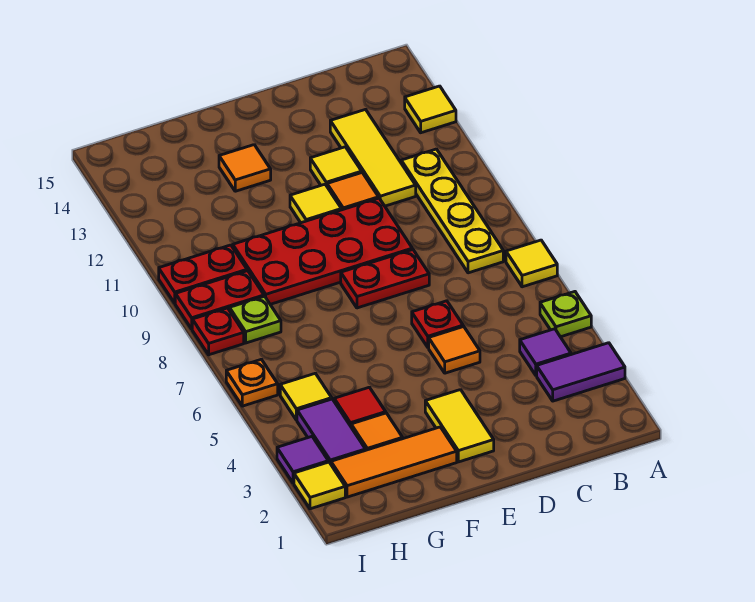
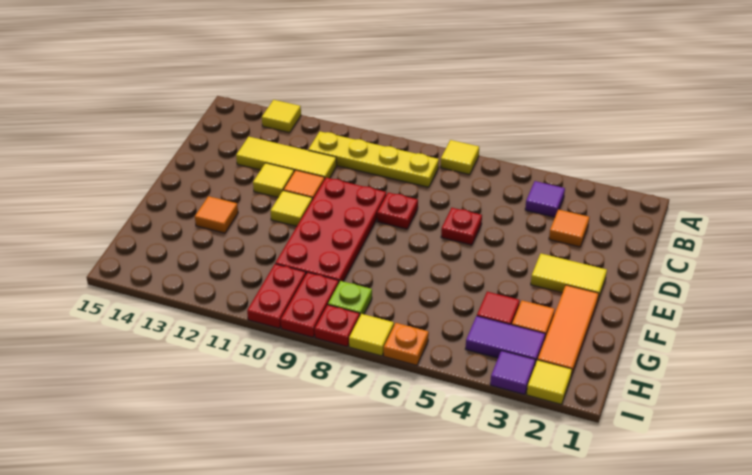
purple tile A3:B3 level 1 -> none
lime plate A5 level 1 -> none
orange tile D5 level 1 -> orange tile C3 level 1
red plate D8:E8 level 1 -> red plate D8 level 1
yellow tile H5 level 1 -> yellow tile I7 level 1

